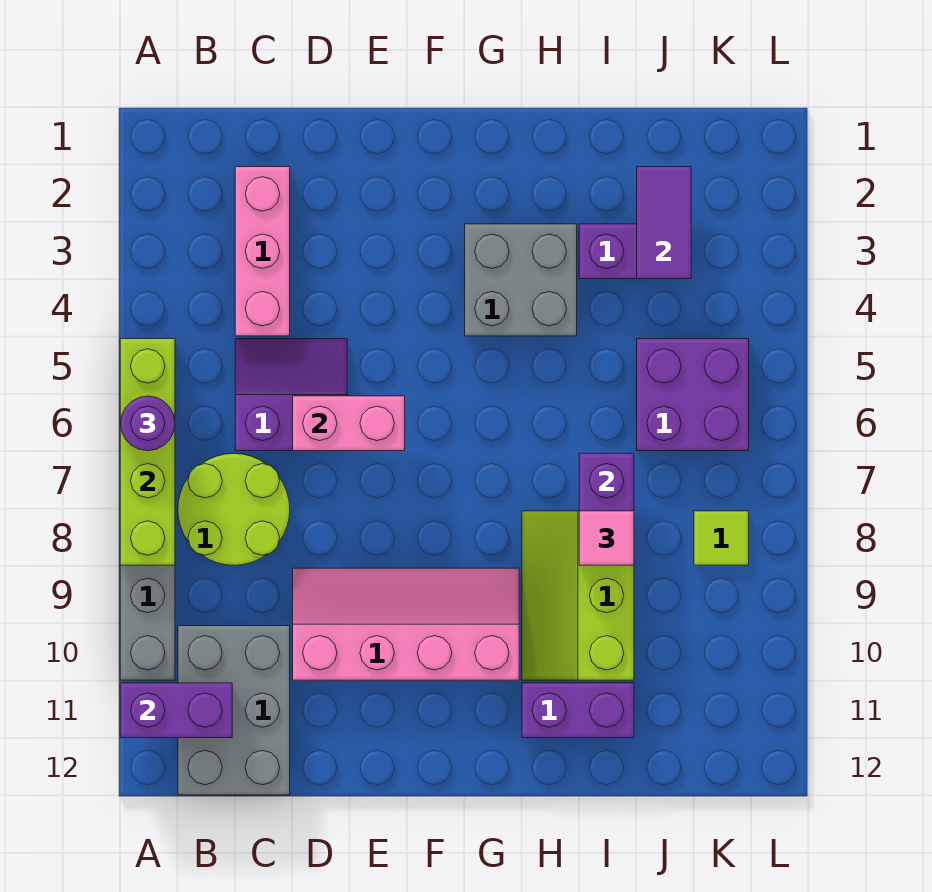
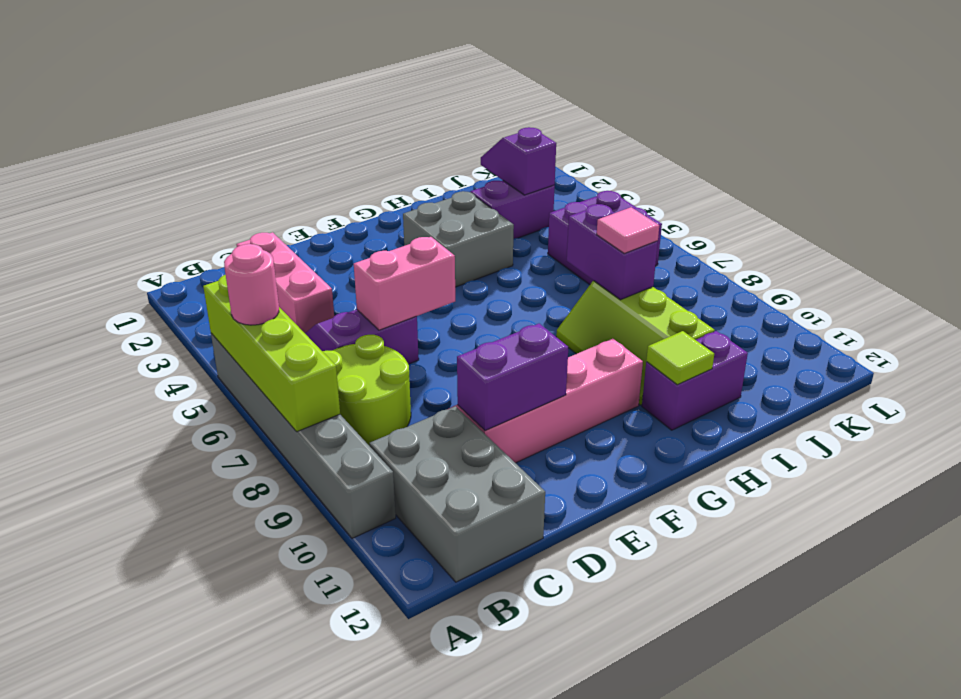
purple round brick A6 level 3 -> pink round brick A6 level 3
purple brick A11:B11 level 2 -> purple brick D10:E10 level 2
purple tile J2:J3 level 2 -> purple slope J2:J3 level 2 top 3
lime tile K8 level 1 -> lime tile H11 level 2

